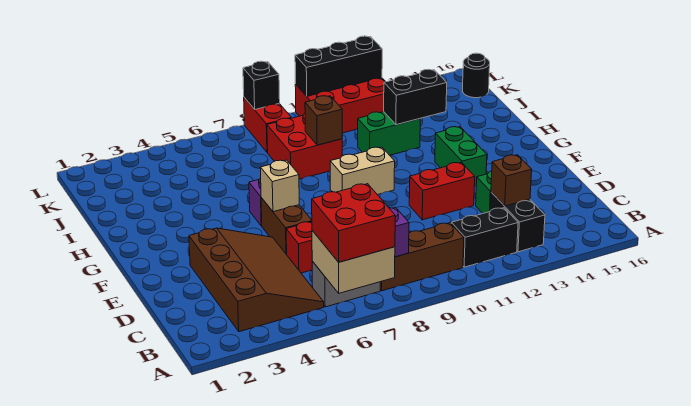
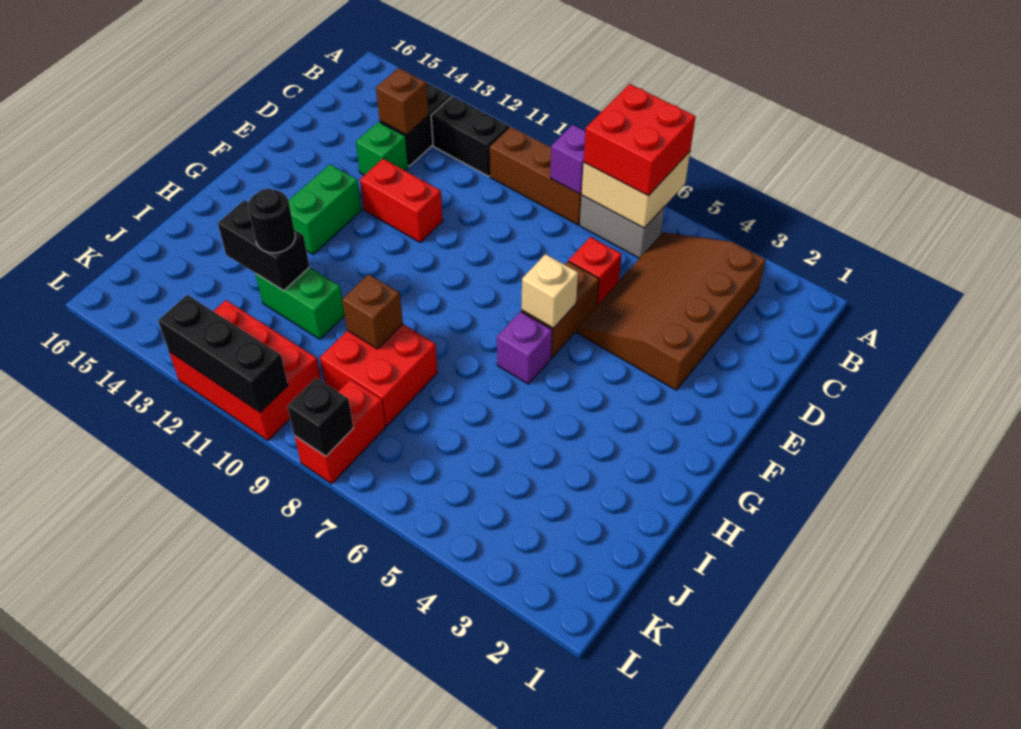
tan brick G9:G10 level 1 -> none
black round brick K16 level 1 -> black round brick I12 level 3

